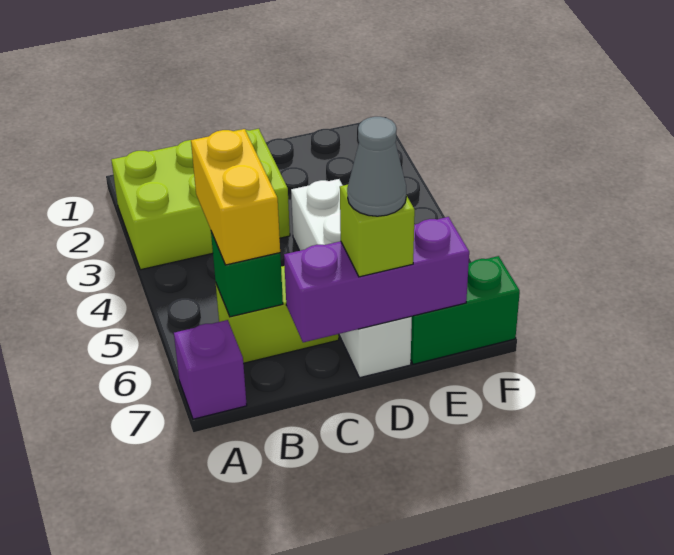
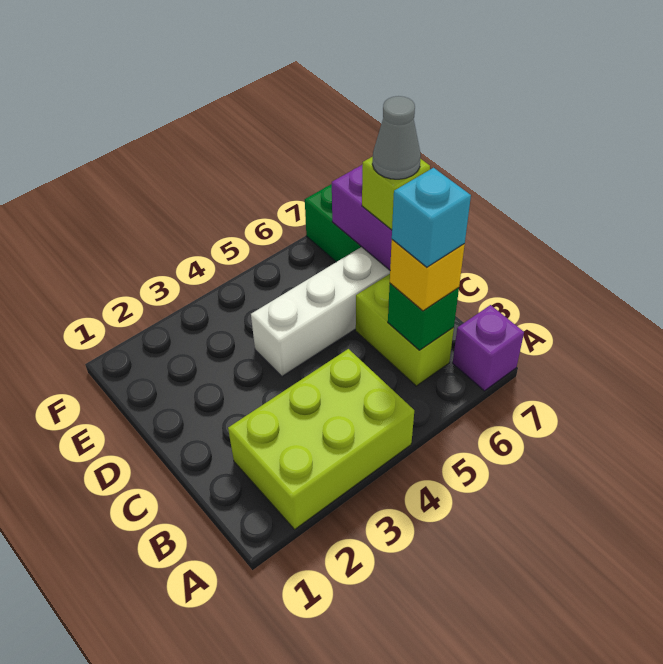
lime brick A2:C3 level 1 -> lime brick A2:B4 level 1
yellow brick B5:B6 level 3 -> yellow brick B6 level 3
none -> cyan brick B6 level 4

